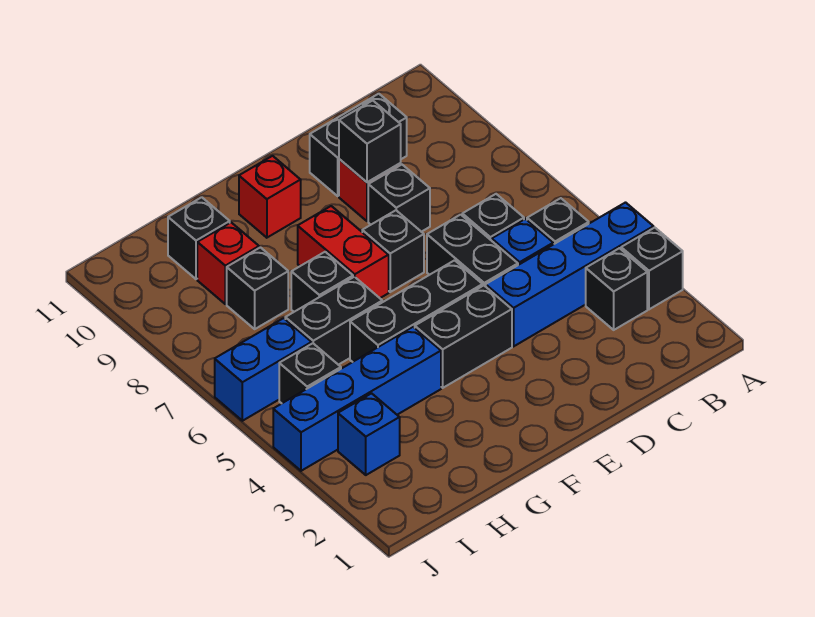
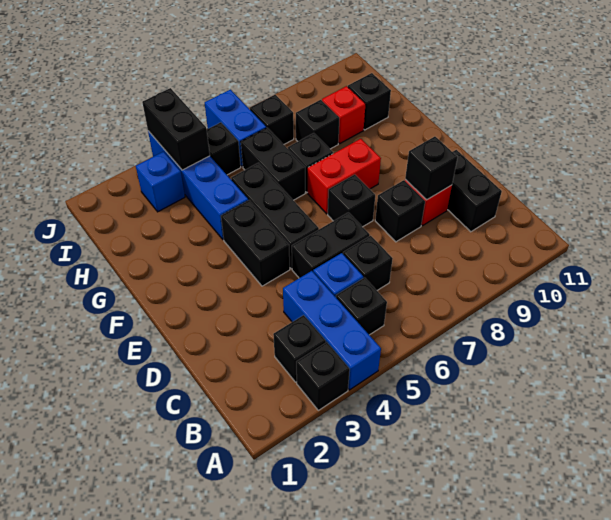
blue brick A4:D4 level 1 -> blue brick A4:C4 level 1
red brick F10 level 1 -> none
none -> black brick I4:J4 level 2
none -> black brick I7 level 1

